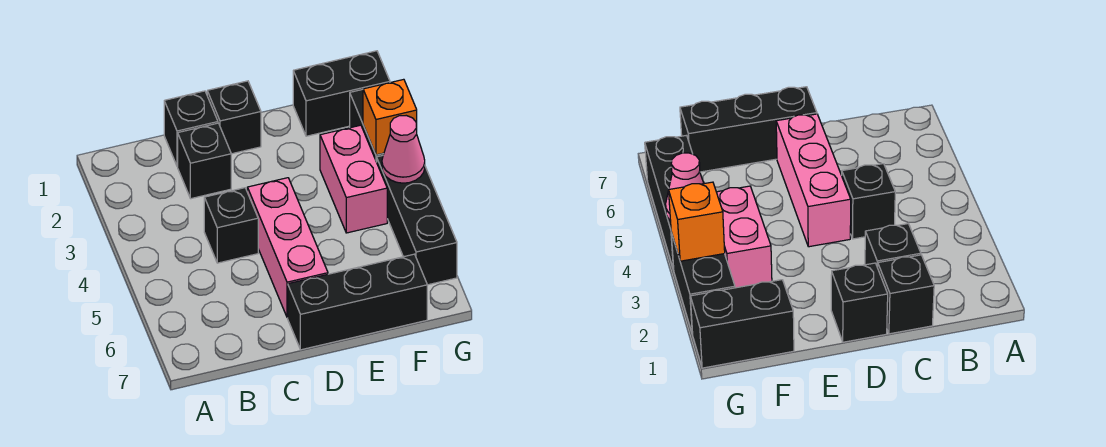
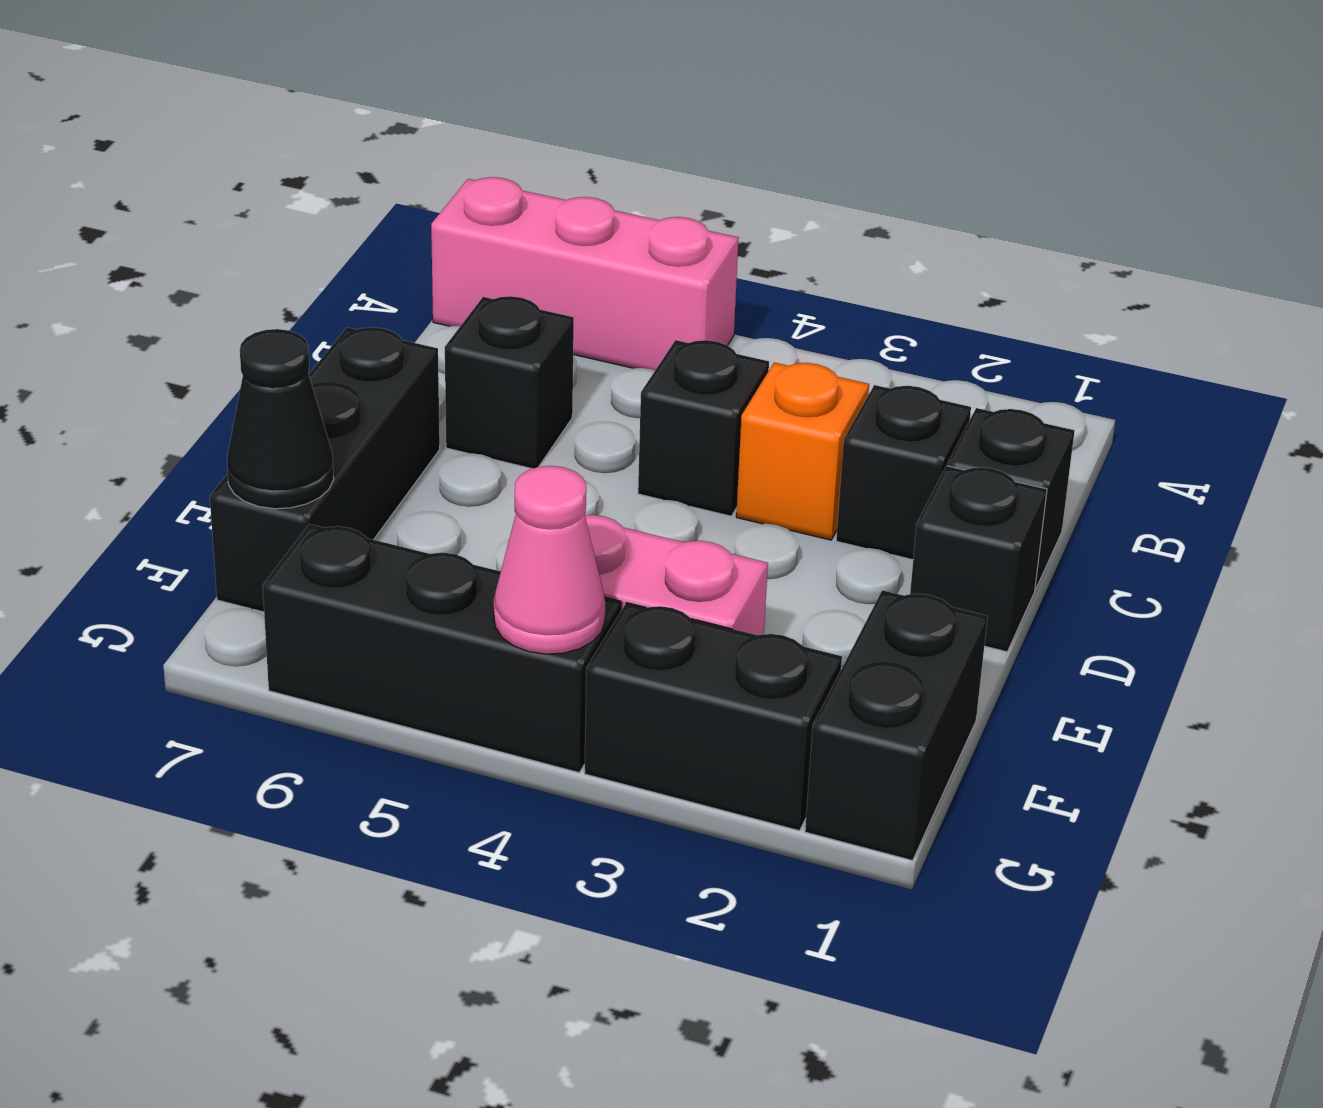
none -> black brick C6 level 1
pink brick D4:D6 level 1 -> pink brick A5:A7 level 1
none -> black cone F7 level 2
orange brick G3 level 2 -> orange brick C3 level 1

